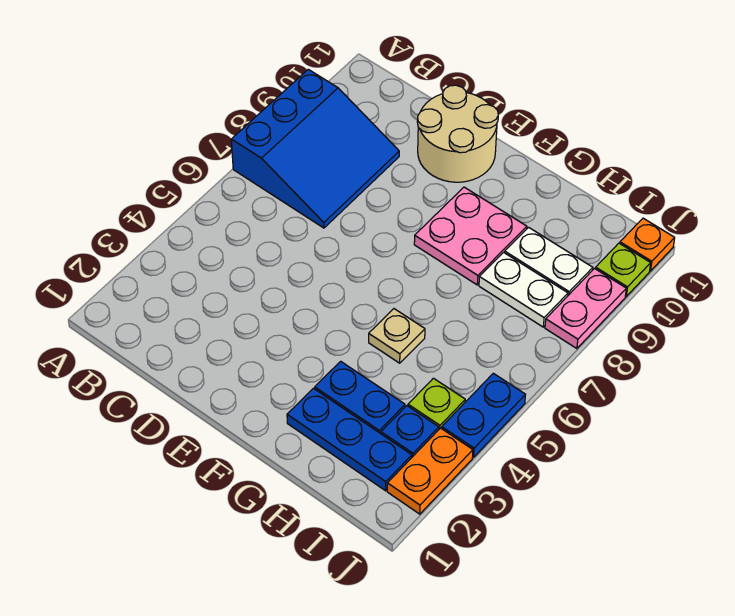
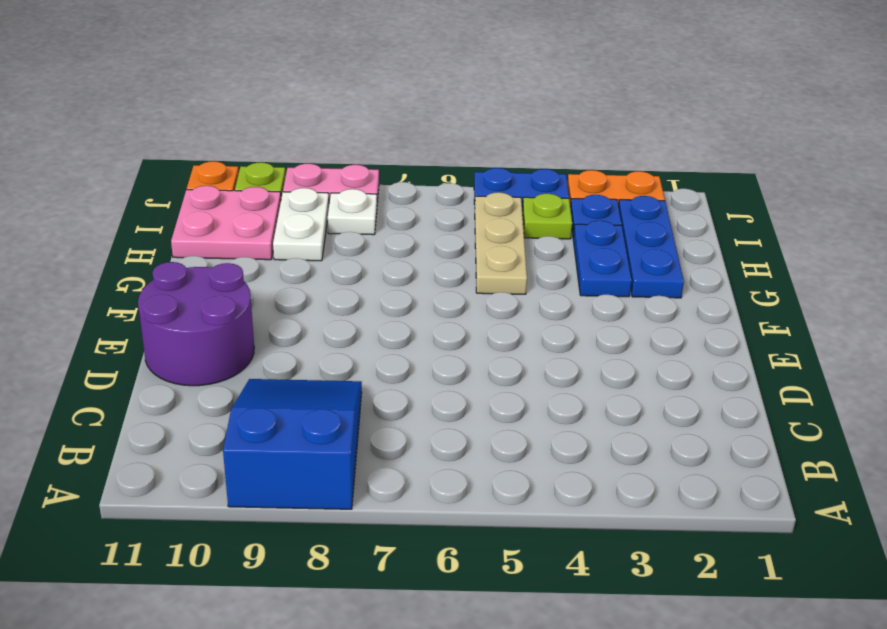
blue slope A7:C9 level 1 top A -> blue slope A8:C9 level 1 top A
tan round brick D10:E11 level 1 -> purple round brick D10:E11 level 1
pink plate F8:G9 level 1 -> pink plate H10:I11 level 1
tan plate G5 level 1 -> tan plate G5:I5 level 1
white plate H8:I8 level 1 -> white plate I8 level 1

